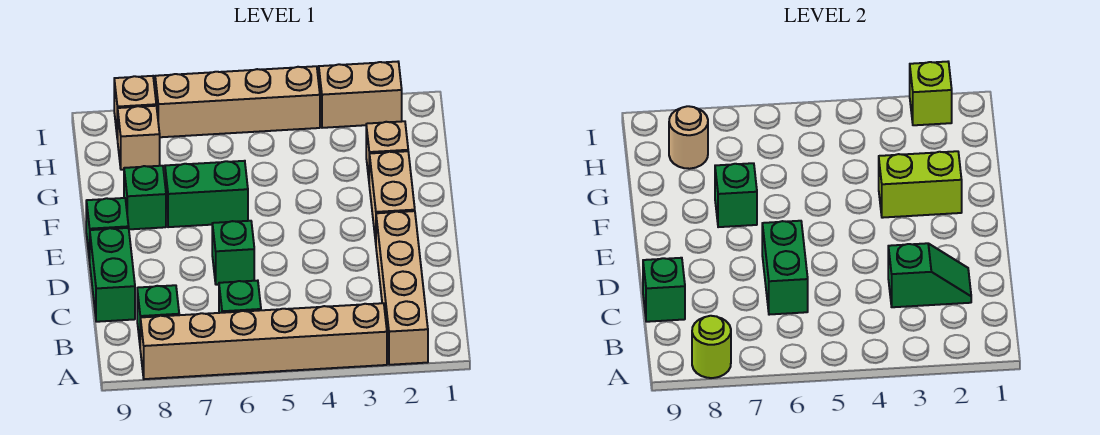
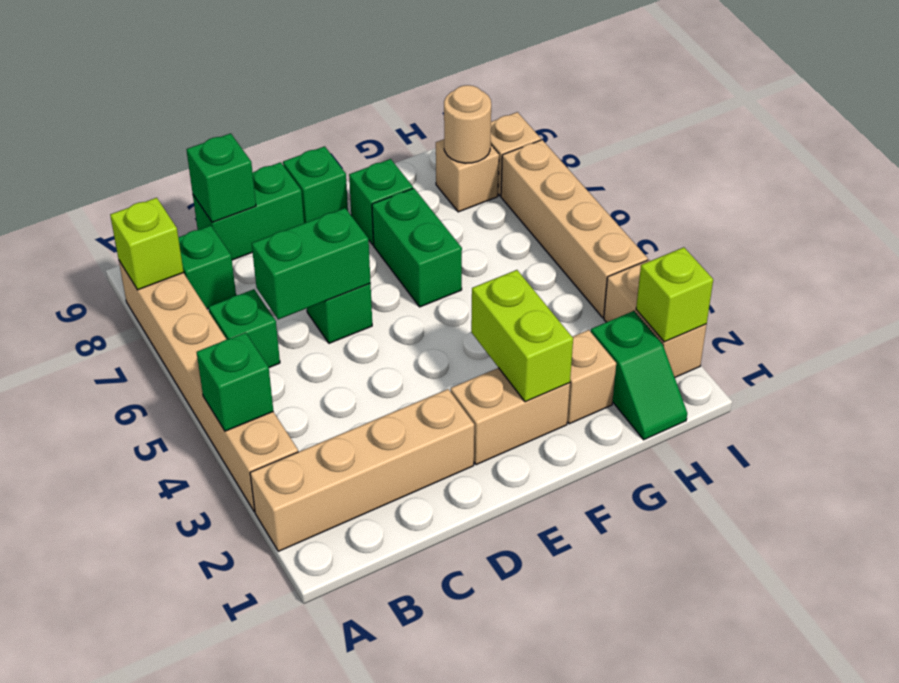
lime round brick A8 level 2 -> lime brick A8 level 2
green slope C2:C3 level 2 top 3 -> green slope H1:H2 level 1 top 2
green brick F7 level 2 -> green brick A4 level 2

